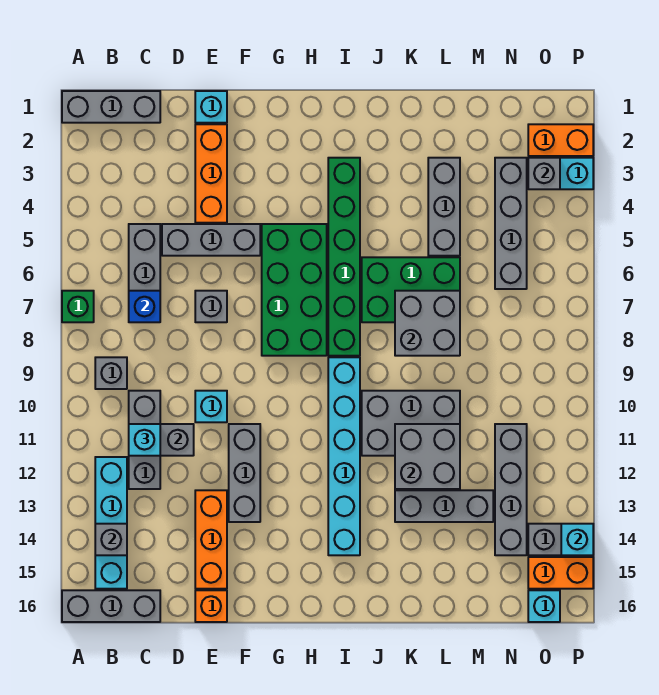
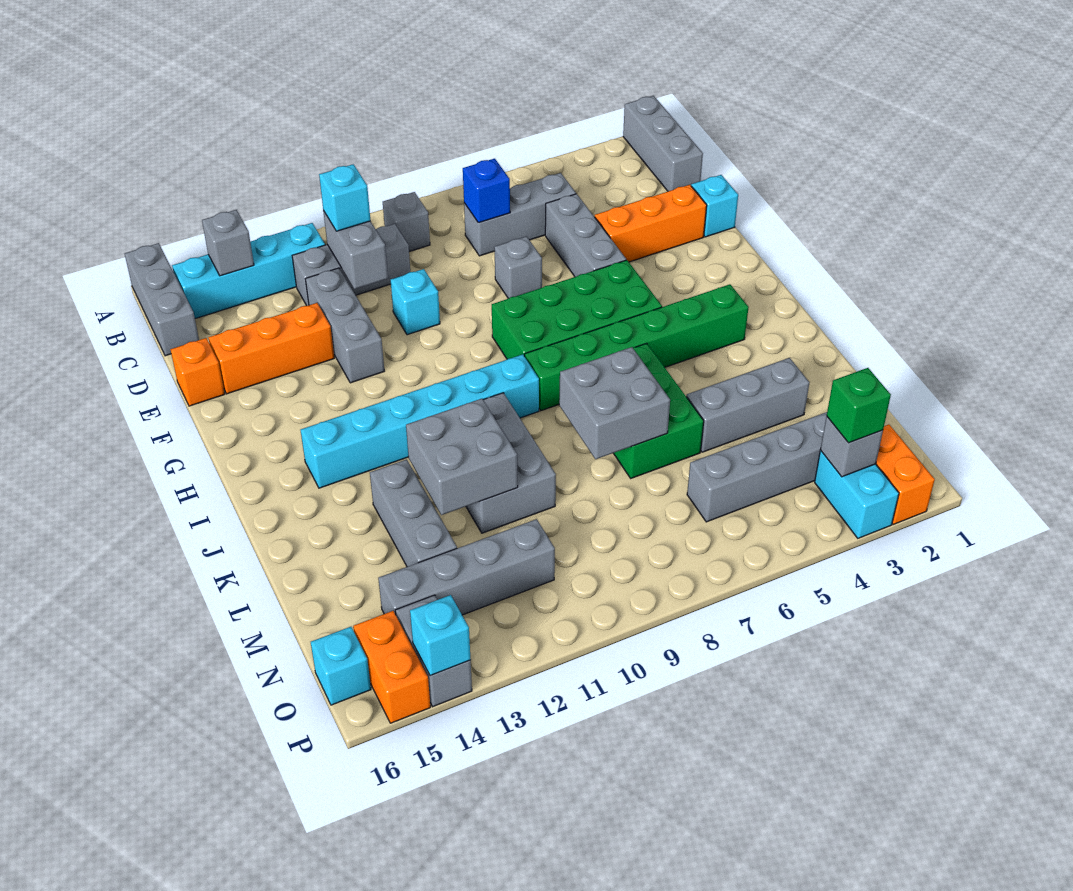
green brick A7 level 1 -> green brick O3 level 3
grey brick F11:F13 level 1 -> grey brick D12:F12 level 1

